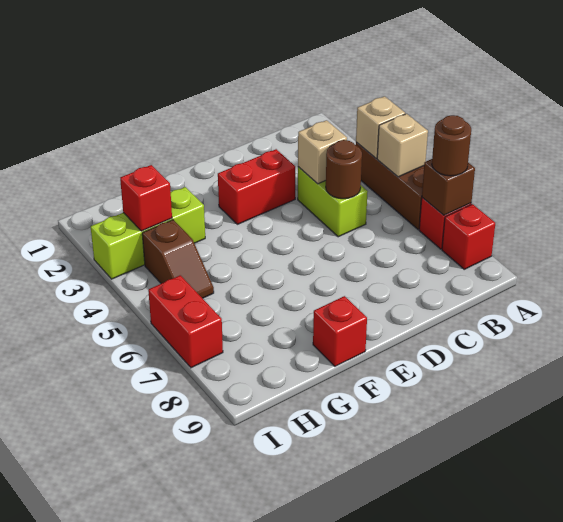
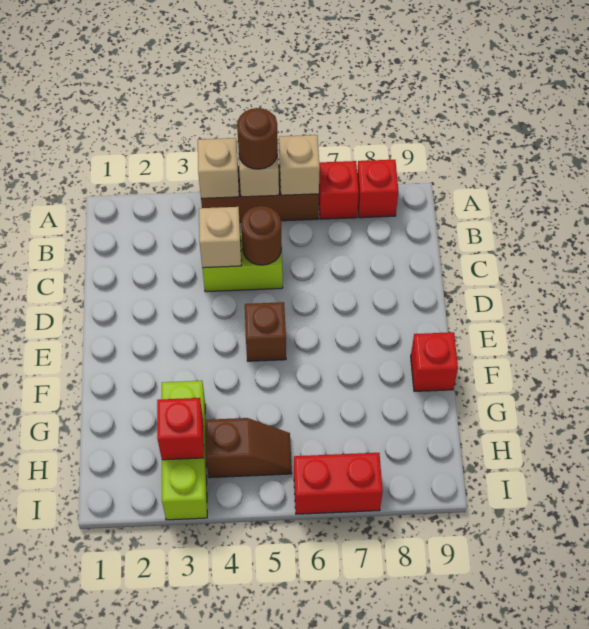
none -> tan brick A6 level 2
brown brick A7 level 2 -> brown brick E5 level 1
brown round brick A7 level 3 -> brown round brick A5 level 3
red brick D3:E3 level 1 -> none

